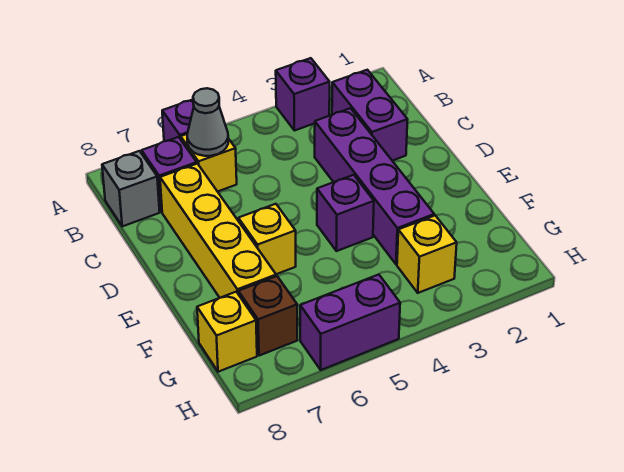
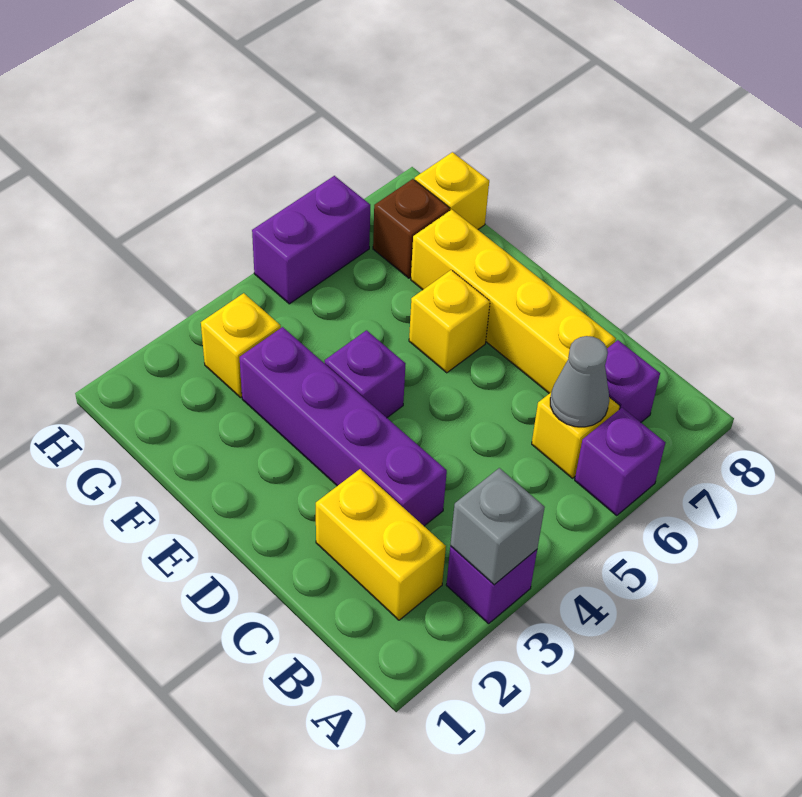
purple brick B2:C2 level 1 -> yellow brick B2:C2 level 1
grey brick B8 level 1 -> grey brick A3 level 2

